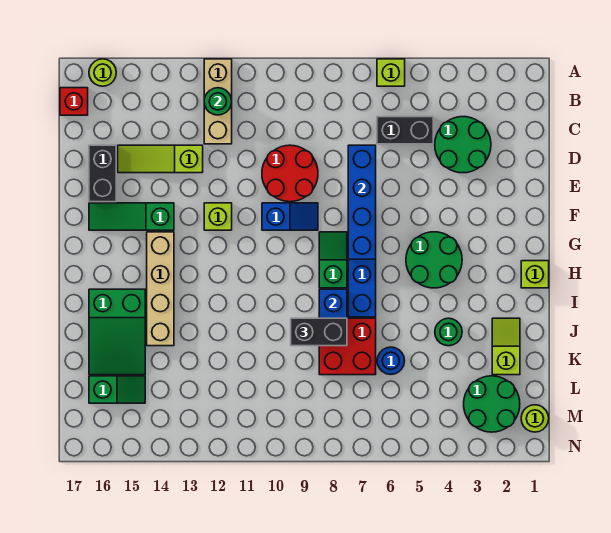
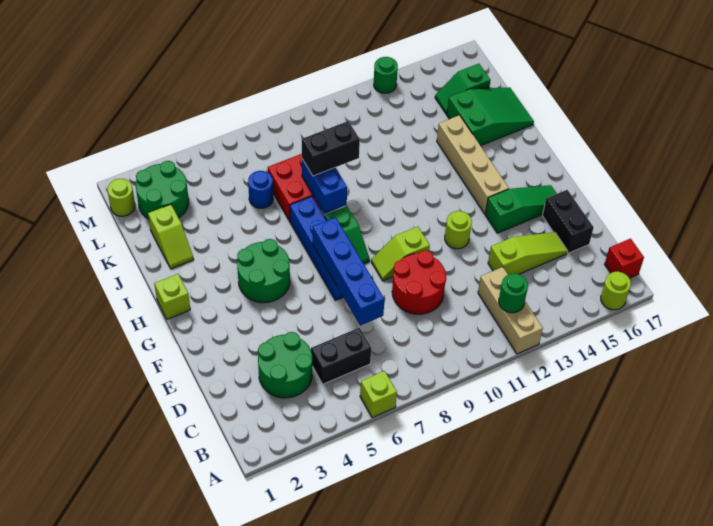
blue slope F9:F10 level 1 top 10 -> lime slope F9:F10 level 1 top 10
lime brick F12 level 1 -> lime round brick F12 level 1
green slope I15:K16 level 1 top I -> green slope J15:K17 level 1 top 15
green round brick J4 level 1 -> green round brick N13 level 1

